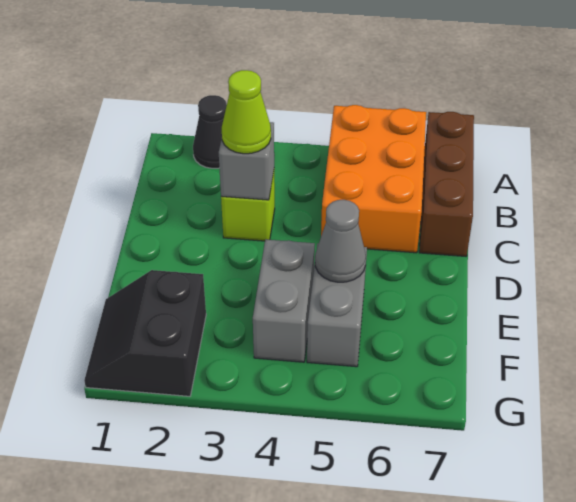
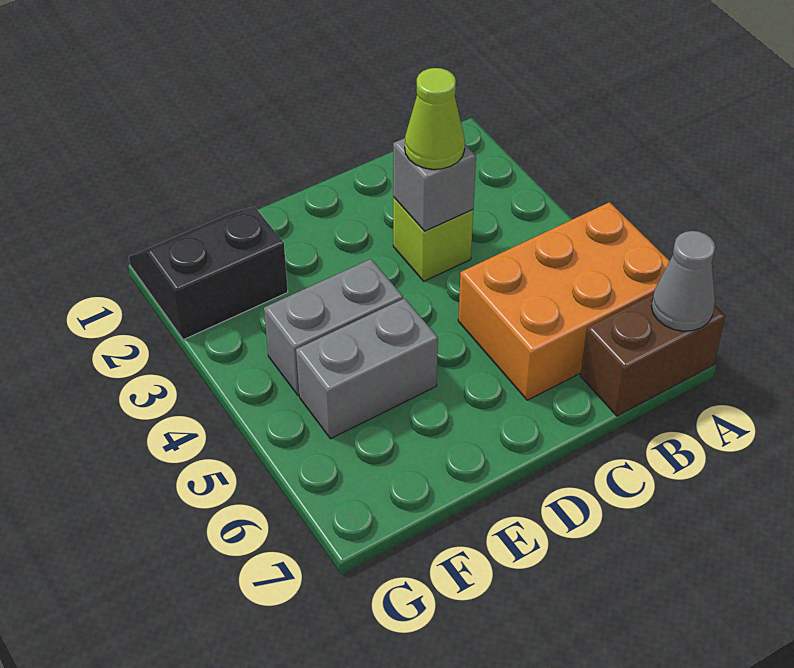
black cone A2 level 1 -> none
brown brick A7:C7 level 1 -> brown brick A7:B7 level 1
grey cone E5 level 2 -> grey cone A7 level 2

